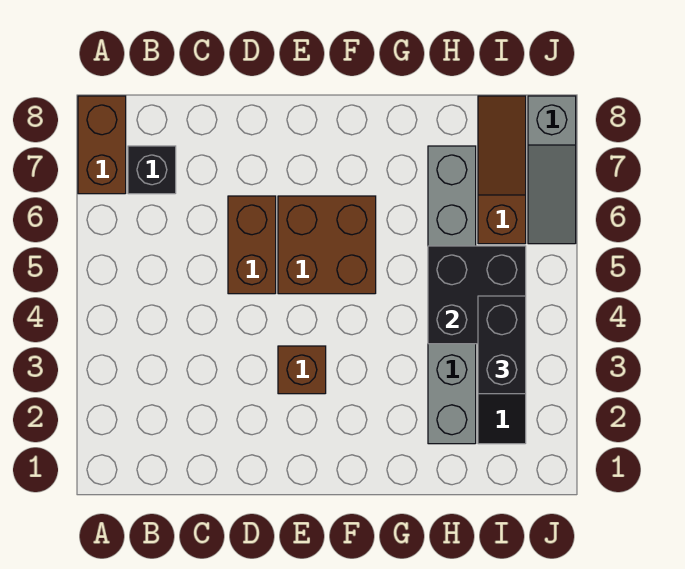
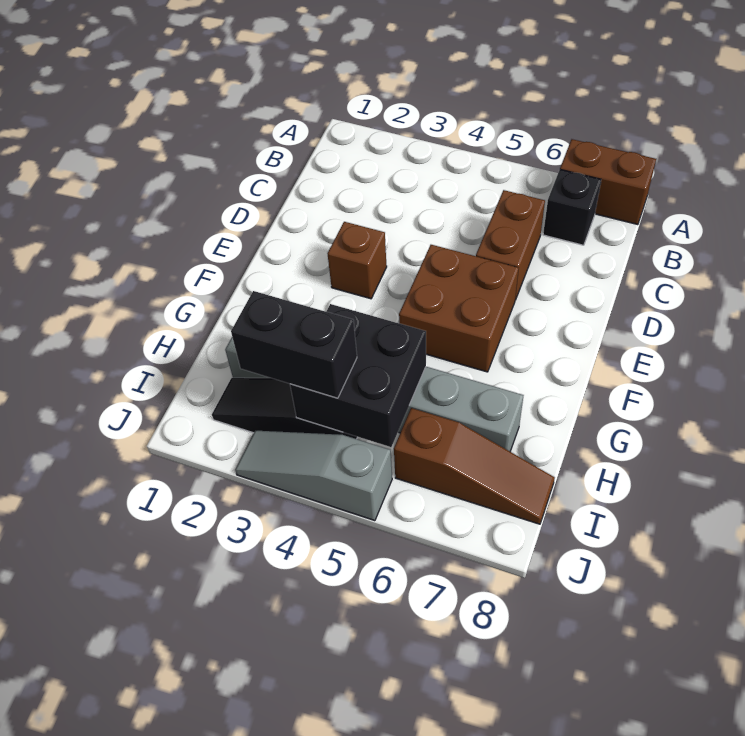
brown brick D5:D6 level 1 -> brown brick C6:D6 level 1
grey slope J6:J8 level 1 top 8 -> grey slope J3:J5 level 1 top 5

